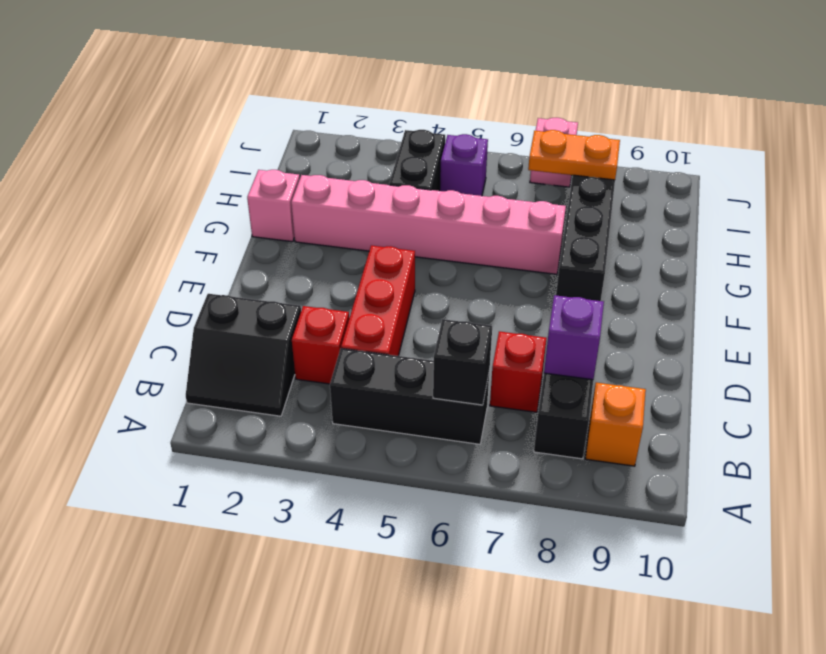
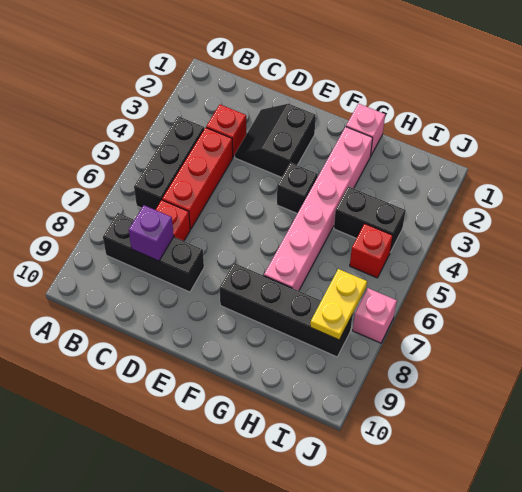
black slope B1:C2 level 1 top C -> black slope D2:E3 level 1 top E
black brick B6 level 2 -> black brick F4 level 1
orange brick B9 level 1 -> none
red brick C4:E4 level 1 -> red brick C4:C6 level 1
purple brick I5 level 1 -> red brick I5 level 1
orange plate I7:I8 level 2 -> yellow plate I7:I8 level 2

